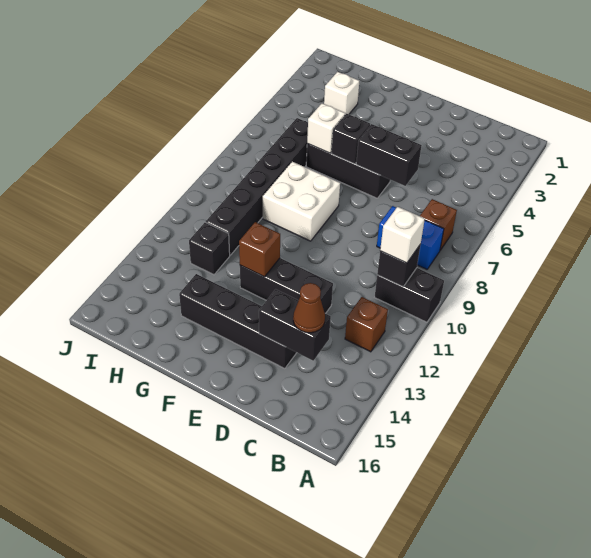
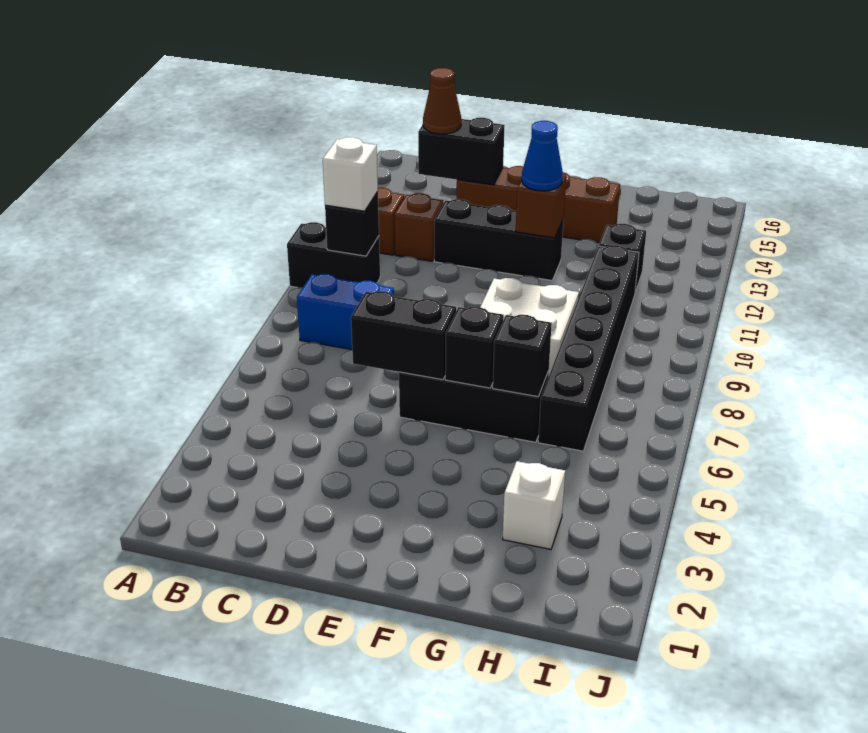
brown brick B7 level 1 -> brown brick C12 level 1
black brick D14:G14 level 1 -> brown brick D14:G14 level 1
none -> blue cone F12 level 3
white brick G6 level 2 -> black brick G6 level 2

